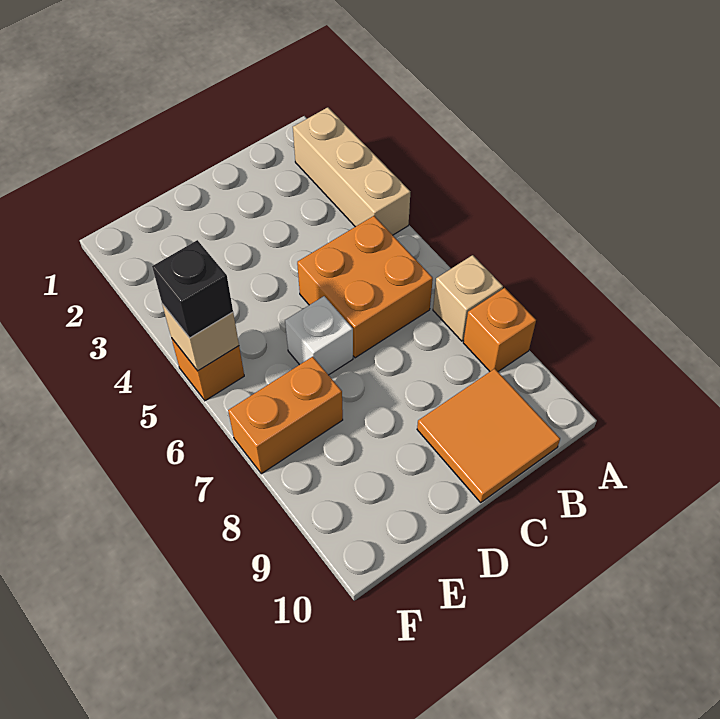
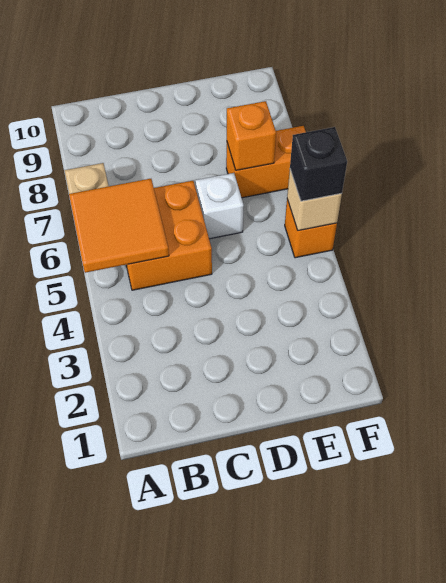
tan brick A2:A4 level 1 -> none
orange brick A8 level 1 -> orange brick E7 level 2
orange tile B9:C10 level 1 -> orange tile A5:B6 level 2

